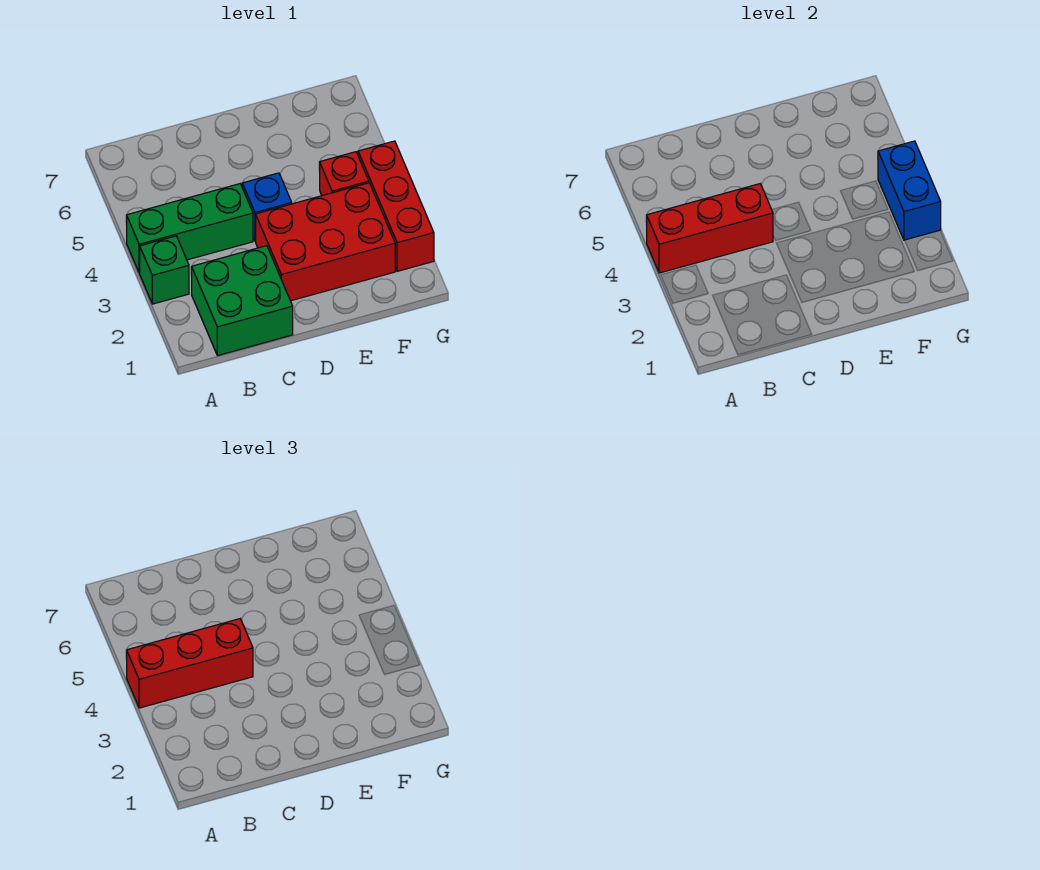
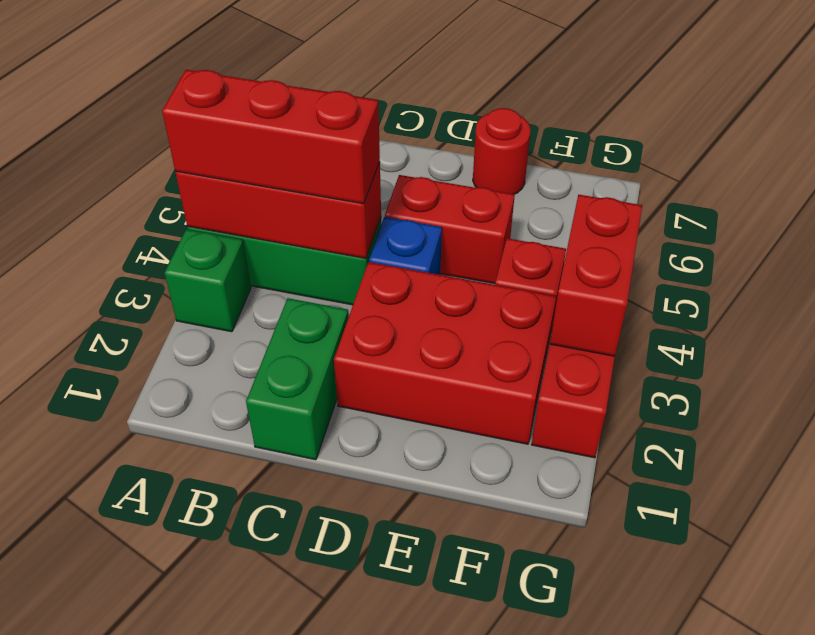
green brick B1:C2 level 1 -> green brick C1:C2 level 1
none -> red brick D5:E5 level 1
none -> red round brick E7 level 1
blue brick G3:G4 level 2 -> red brick G3:G4 level 2

